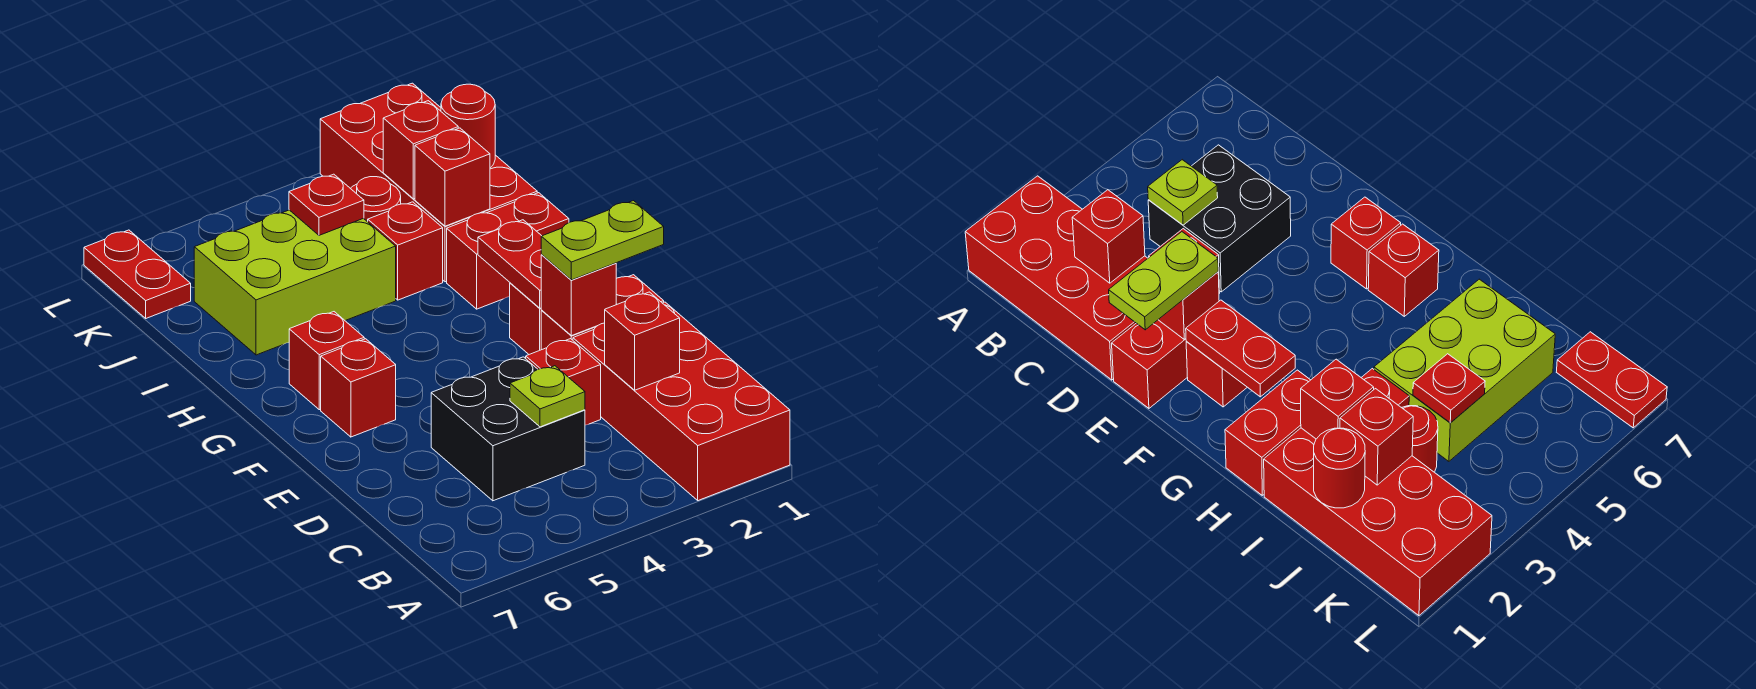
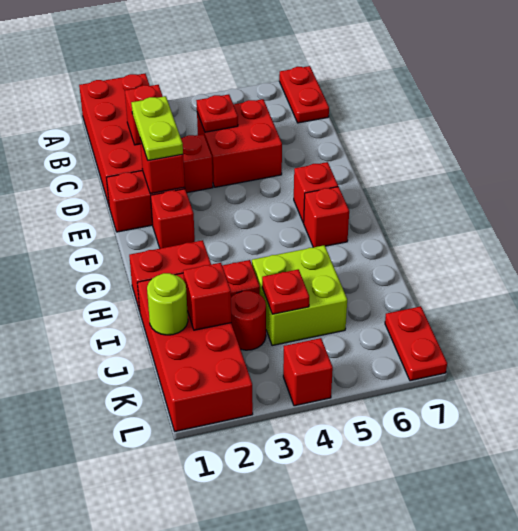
black brick C4:D5 level 1 -> red brick C4:D5 level 1
lime plate C4 level 2 -> red plate C4 level 2
lime plate E1:E2 level 3 -> lime plate D2:E2 level 3
red plate F2:G2 level 2 -> red plate A7:B7 level 1
red brick I2 level 2 -> red brick L4 level 1
lime brick I4:J6 level 1 -> lime brick I4:J5 level 1
red round brick J1 level 2 -> lime round brick J1 level 2

